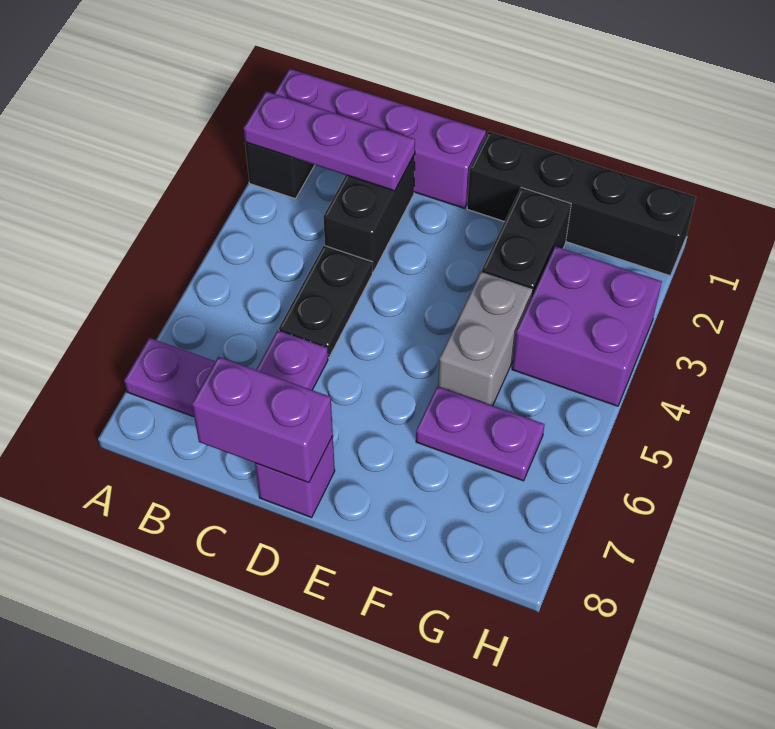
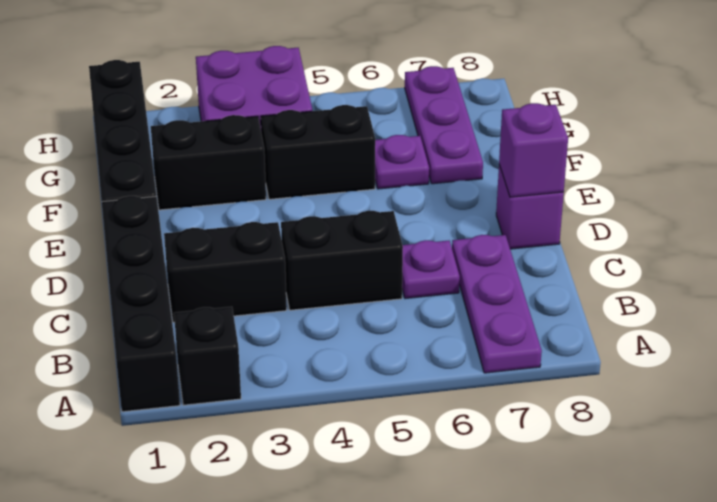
purple brick A1:D1 level 1 -> black brick A1:D1 level 1
purple plate A2:C2 level 2 -> purple plate F7:H7 level 1
black plate C4:C5 level 1 -> black brick C4:C5 level 1
purple brick C8:D8 level 2 -> purple brick D8 level 2
grey brick F4:F5 level 1 -> black brick F4:F5 level 1
purple plate F6:G6 level 1 -> purple plate F6 level 1

